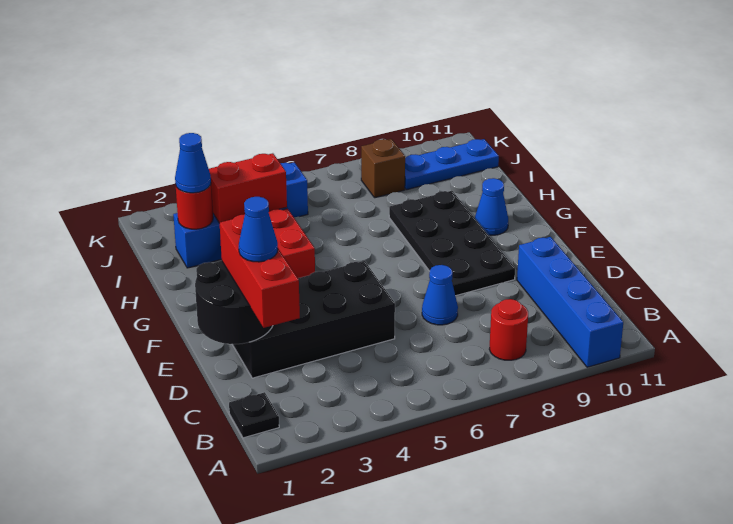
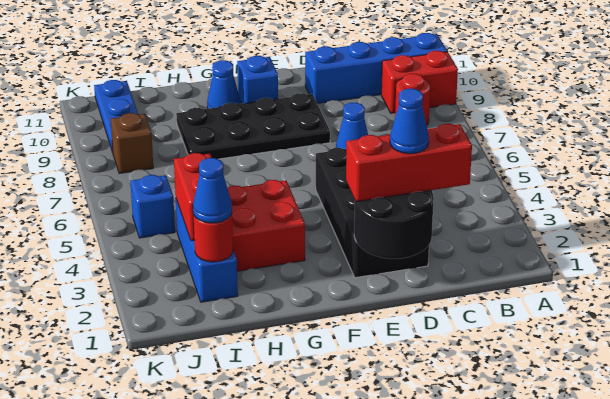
none -> red brick A9:B9 level 1
black plate B1 level 1 -> none
none -> blue brick F10 level 1

